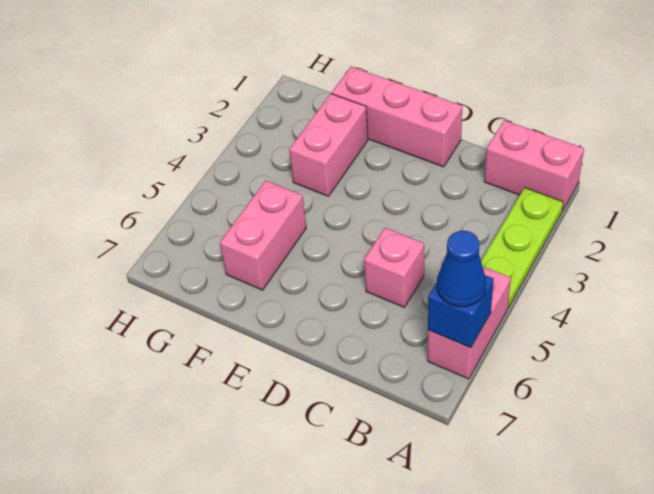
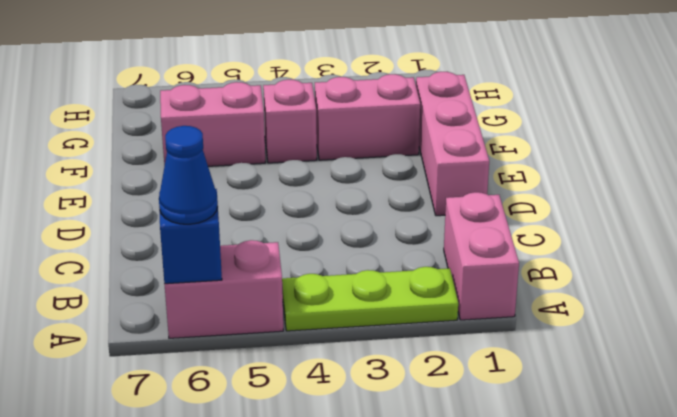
pink brick C5 level 1 -> pink brick F4 level 1

